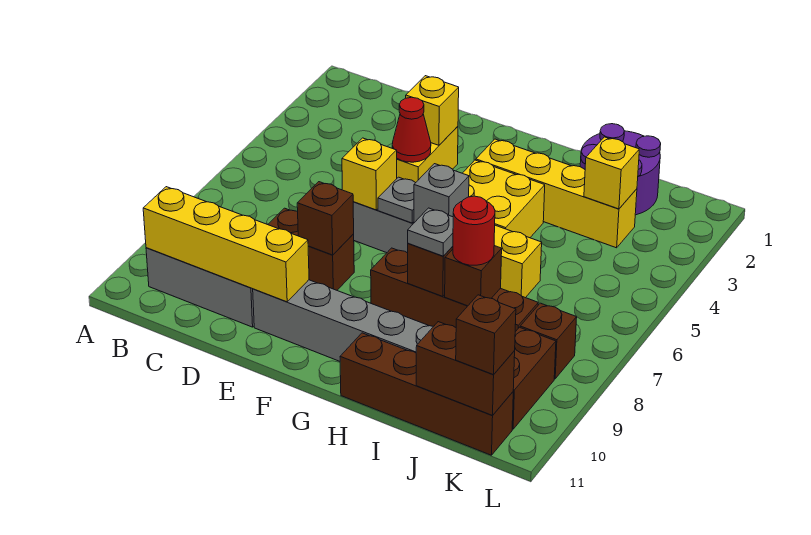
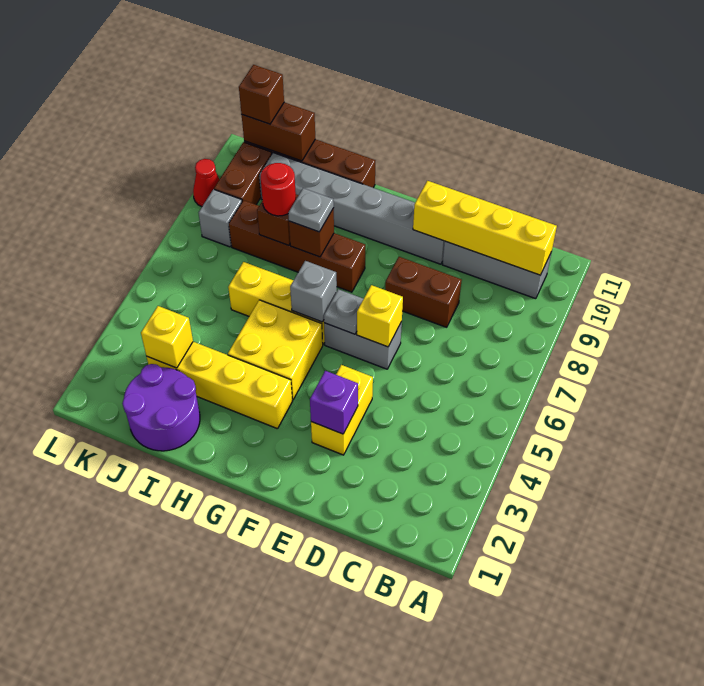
yellow brick E3 level 2 -> purple brick E3 level 2
red cone E4 level 2 -> red cone L9 level 1
brown brick E8 level 2 -> none
brown brick K8 level 1 -> grey brick K8 level 1

